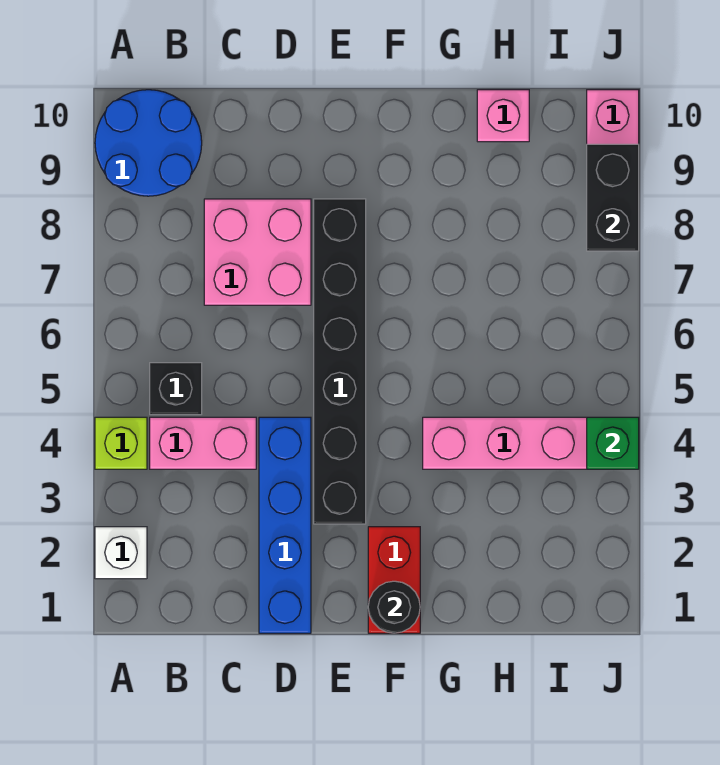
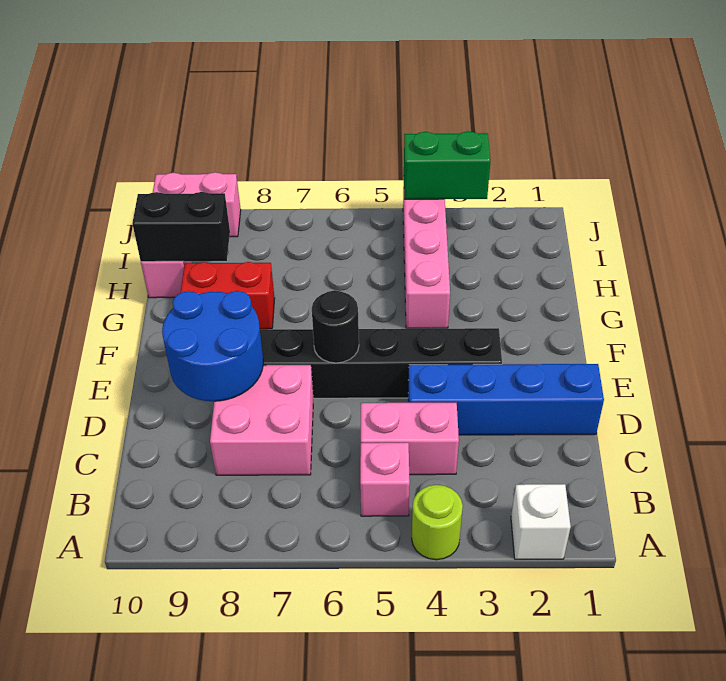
lime brick A4 level 1 -> lime round brick A4 level 1
blue round brick A9:B10 level 1 -> blue round brick D8:E9 level 2
pink brick B4:C4 level 1 -> pink brick C4:C5 level 1
black brick B5 level 1 -> pink brick B5 level 1
red brick F1:F2 level 1 -> red brick G8:G9 level 1
black round brick F1 level 2 -> black round brick E6 level 2
green brick J4 level 2 -> green brick J3:J4 level 2
black brick J8:J9 level 2 -> black brick H9:H10 level 2

